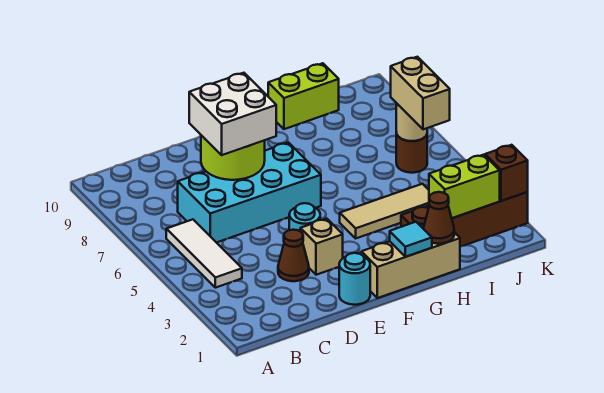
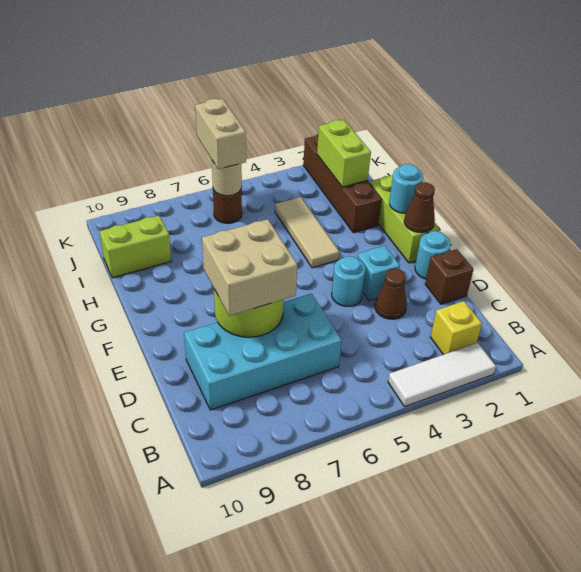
none -> yellow brick B2 level 1
white tile B4:B6 level 1 -> white tile A2:A4 level 1
cyan brick C6:F7 level 1 -> cyan brick C6:D9 level 1
white brick D7:E8 level 3 -> tan brick D7:E8 level 3
tan brick E3 level 1 -> cyan brick E3 level 1
tan brick F1:H1 level 1 -> lime brick F1:H1 level 1
cyan tile G1 level 2 -> cyan round brick G1 level 2
brown cone H1 level 2 -> brown cone F1 level 2
lime brick H10:I10 level 1 -> lime brick I9:I10 level 1
tan brick J5:J6 level 3 -> tan brick J6:K6 level 3
brown brick K2 level 2 -> brown brick D1 level 1

